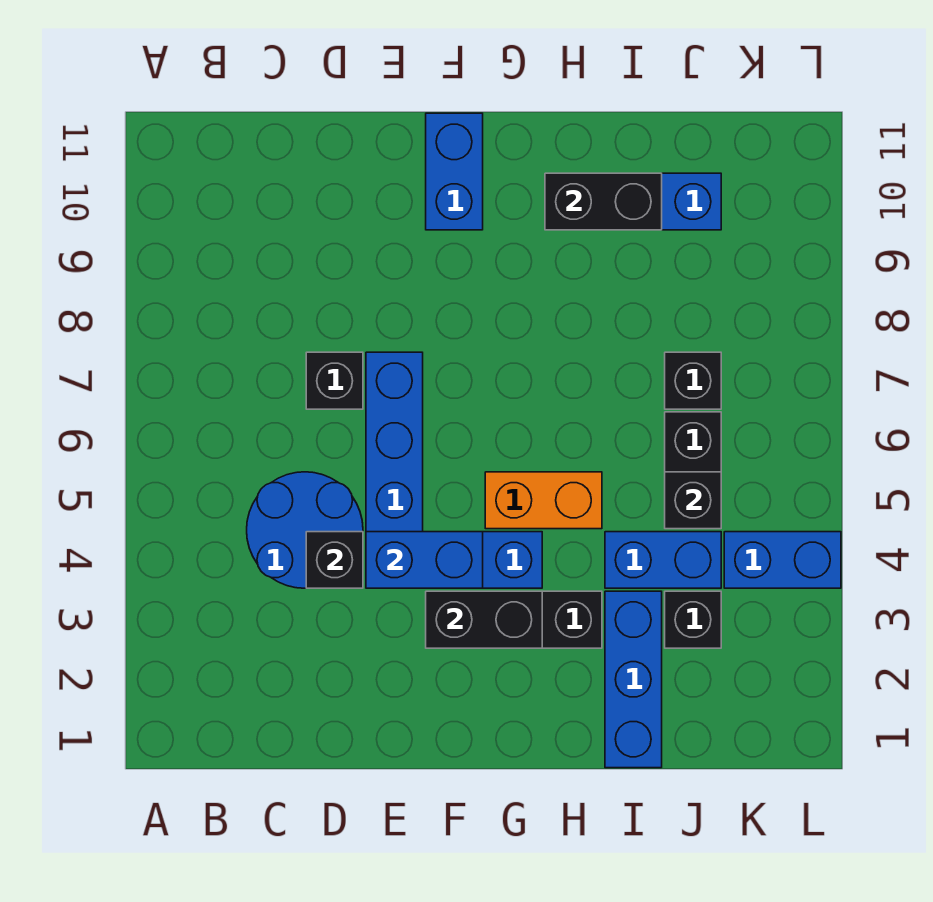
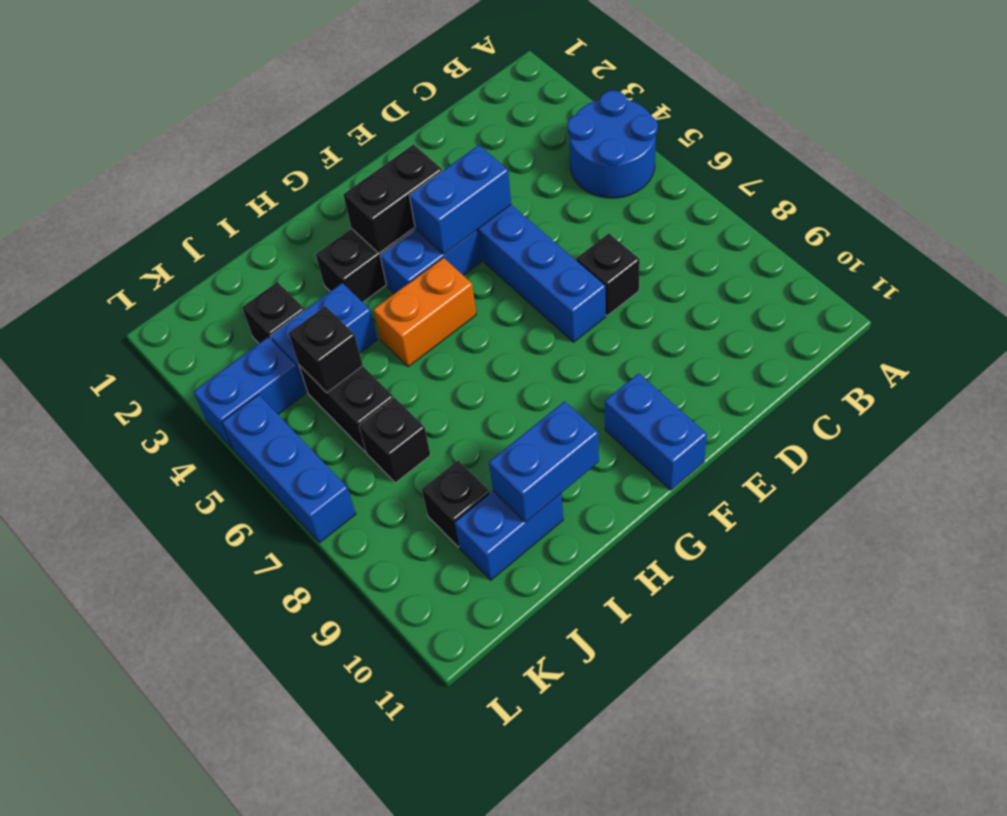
blue round brick C4:D5 level 1 -> blue round brick A4:B5 level 1
black brick D4 level 2 -> black brick J9 level 1
black brick H10:I10 level 2 -> blue brick H10:I10 level 2
blue brick I1:I3 level 1 -> blue brick L5:L7 level 1

